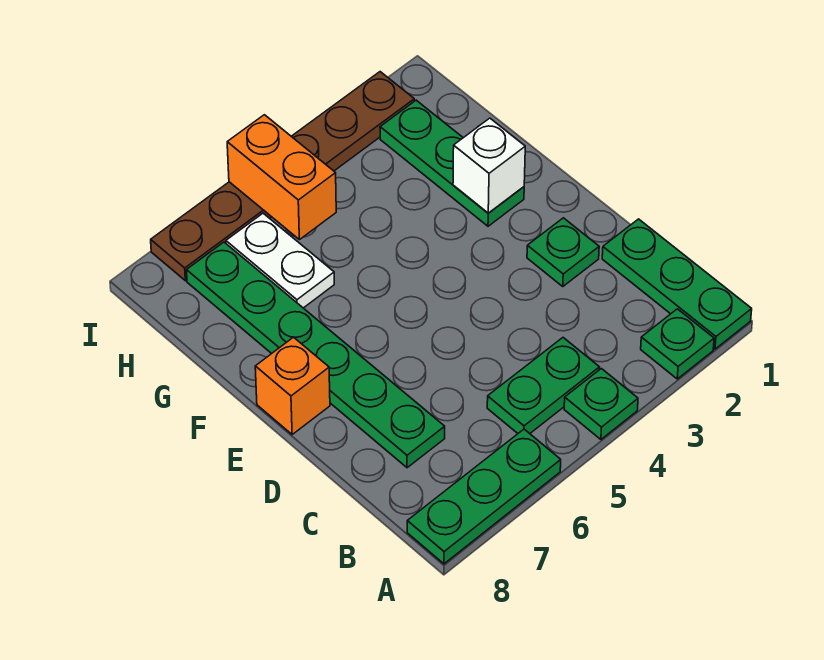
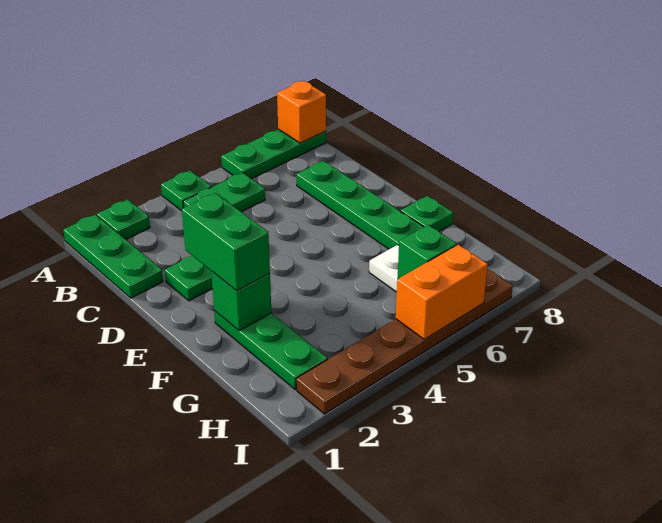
none -> green brick E2:F2 level 3
orange brick E8 level 1 -> orange brick A8 level 2
white brick F2 level 2 -> green brick F2 level 2
none -> green plate F8 level 1
orange brick H5:I5 level 2 -> orange brick I5:I6 level 2
none -> green brick H6 level 2

